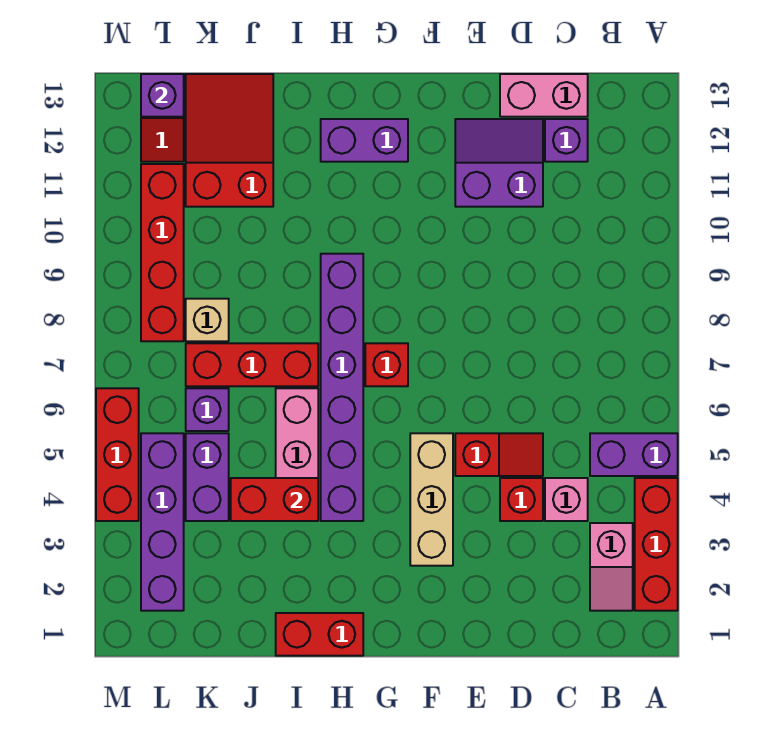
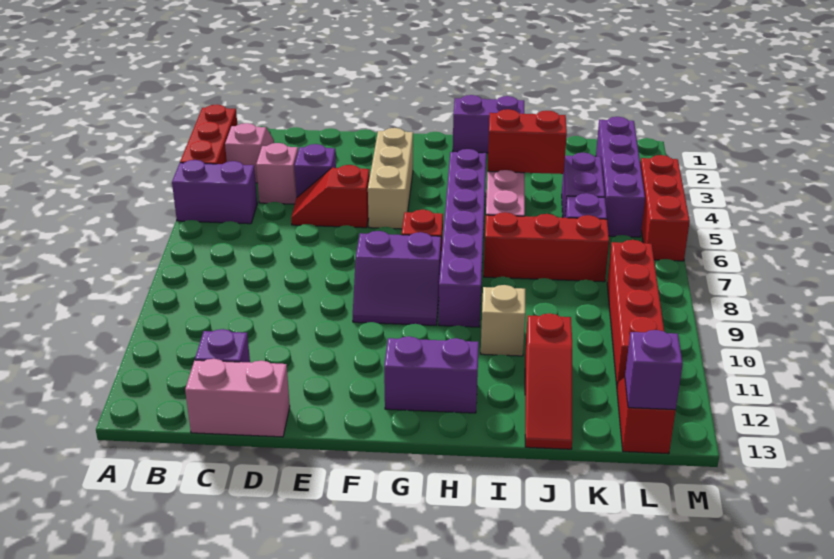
red brick D4 level 1 -> purple brick D4 level 1
purple slope D11:E12 level 1 top 11 -> purple slope F8:G9 level 1 top 8
red brick H1:I1 level 1 -> purple brick H1:I1 level 1
red slope J11:K13 level 1 top 11 -> red slope J11:J13 level 1 top 11
tan brick K8 level 1 -> tan brick I10 level 1

